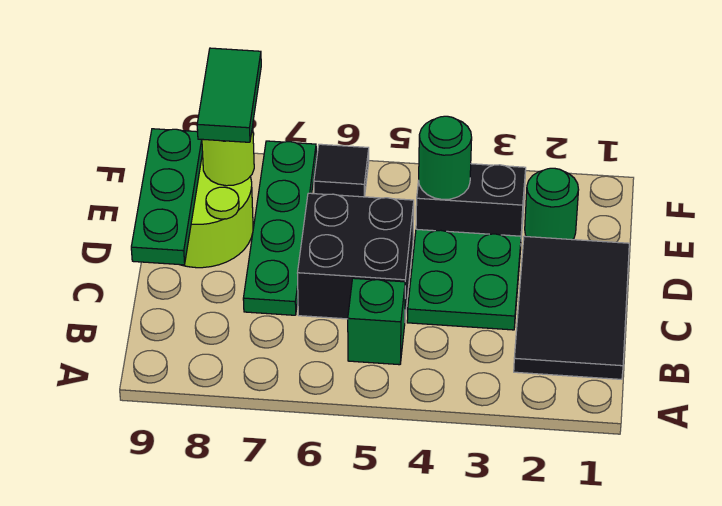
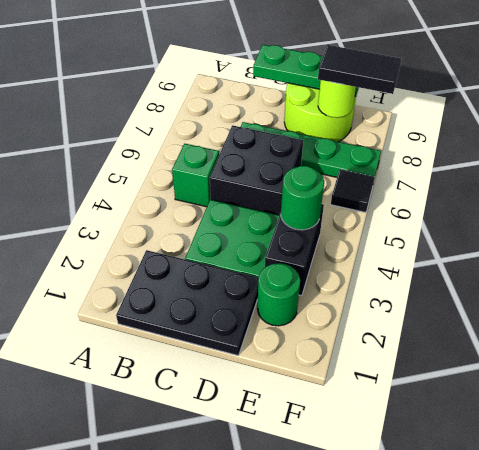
black tile B1:D2 level 1 -> black plate B1:D2 level 1
green tile E8:F8 level 3 -> black tile E8:F8 level 3

